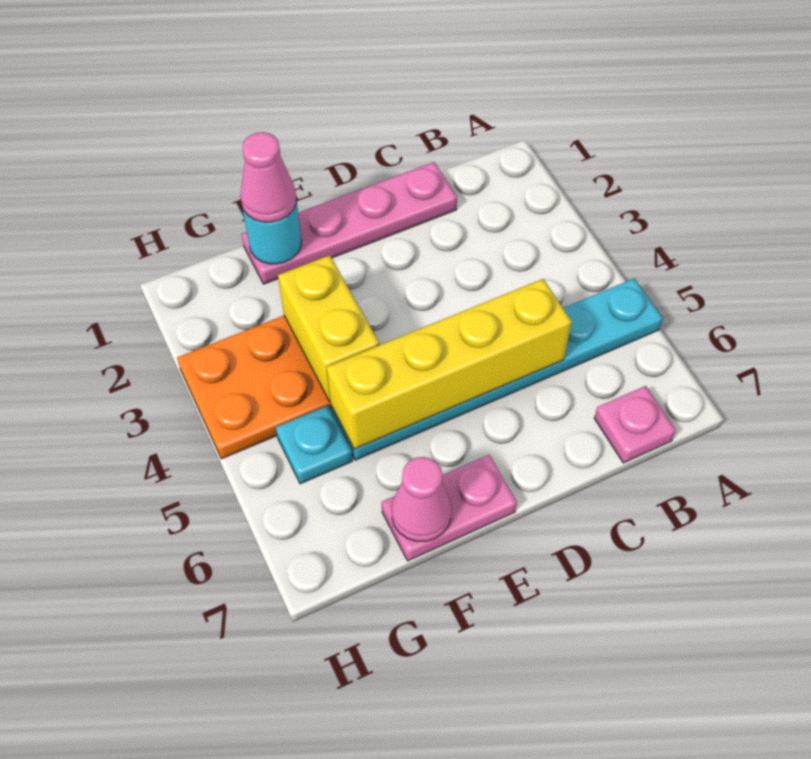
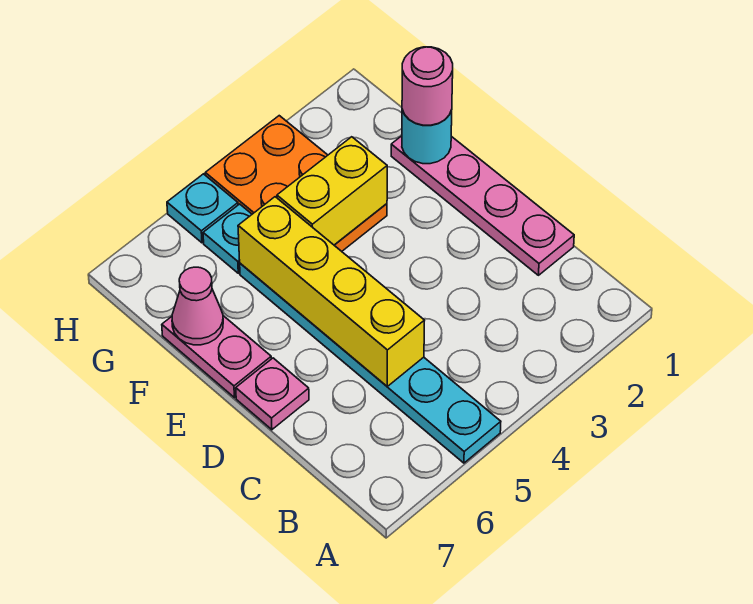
pink plate B7 level 1 -> pink plate D7 level 1
pink cone F1 level 3 -> pink round brick F1 level 3
none -> cyan plate H5 level 1

